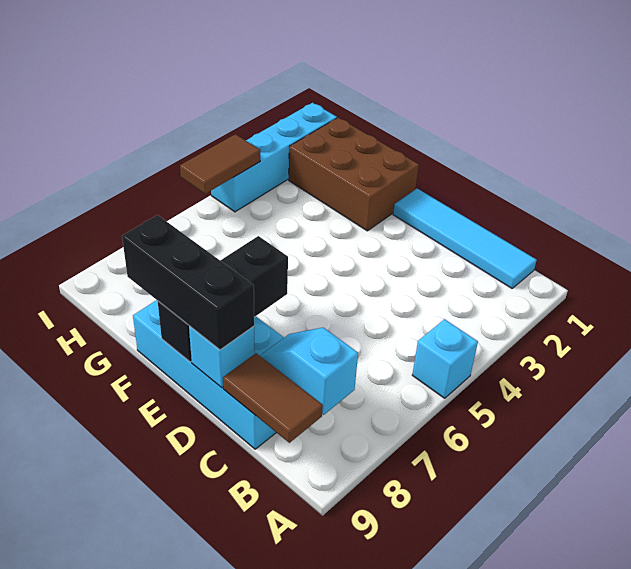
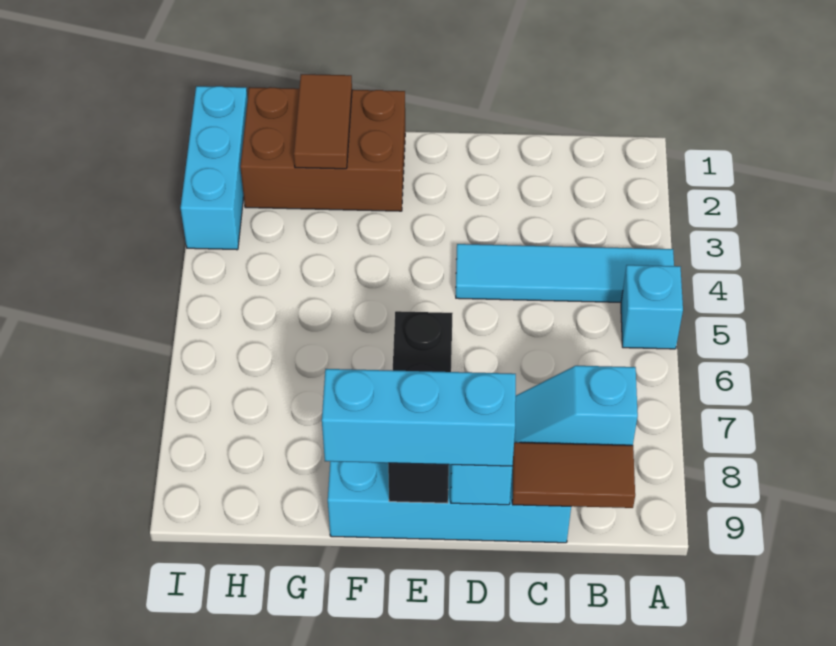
cyan tile B1:E1 level 1 -> cyan tile A4:D4 level 1
black brick D9:F9 level 3 -> cyan brick D9:F9 level 3
cyan brick I1:I4 level 1 -> cyan brick I1:I3 level 1
brown tile I4:I5 level 2 -> brown tile G1:G2 level 2

